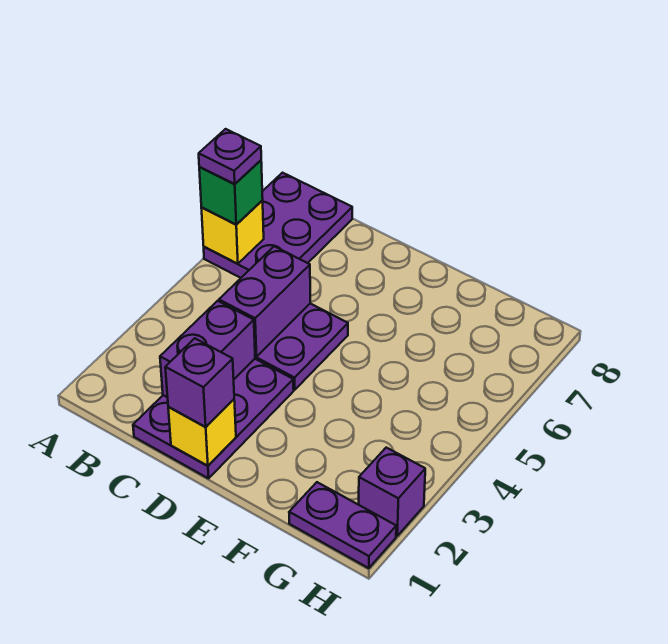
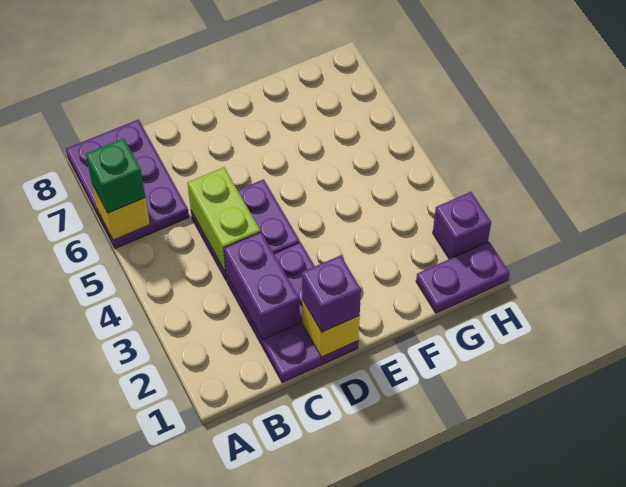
purple plate A6 level 4 -> none
purple brick C4:C5 level 2 -> lime brick C4:C5 level 2

